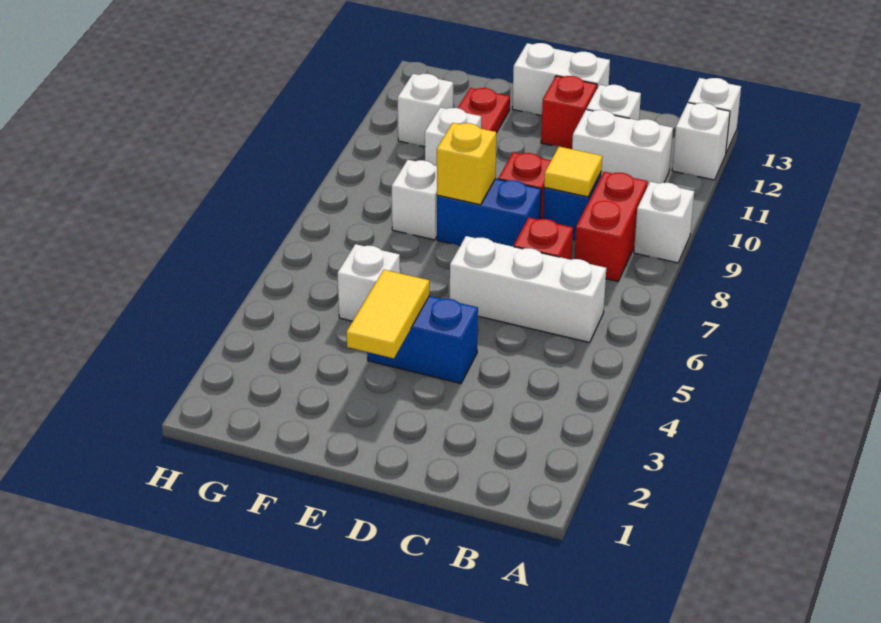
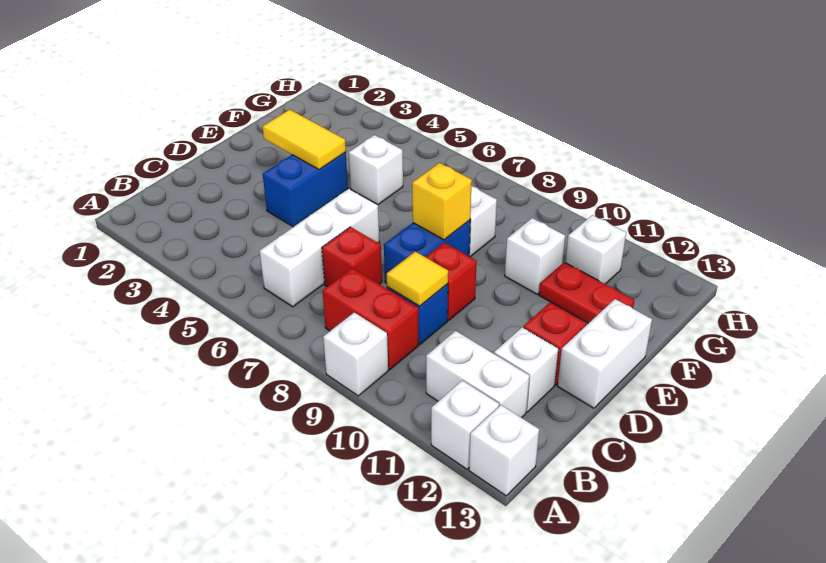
white brick B11:C11 level 1 -> white brick B11:B12 level 1

